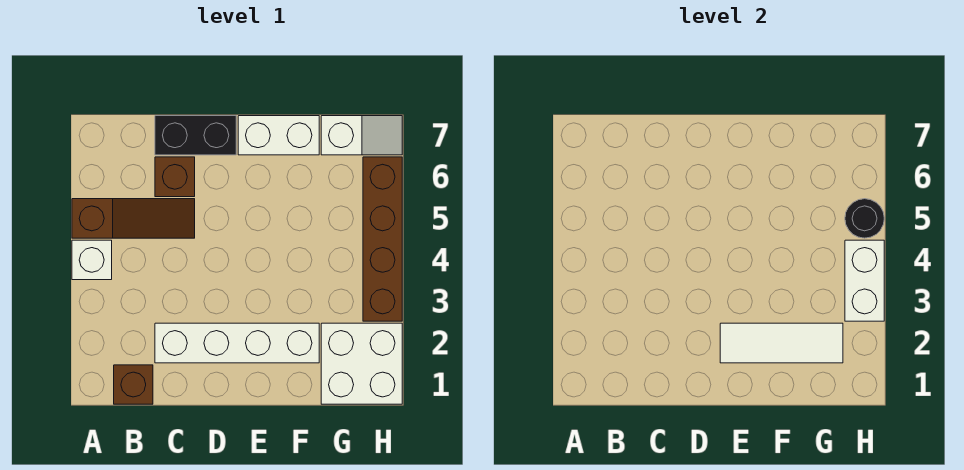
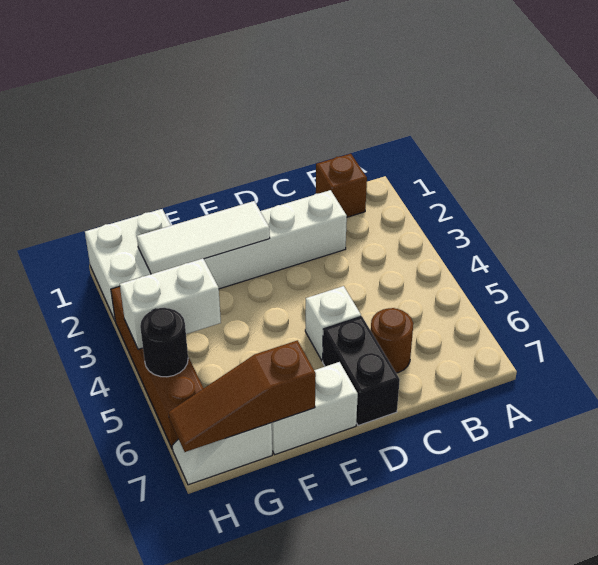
white brick A4 level 1 -> white brick D5 level 1
brown slope A5:C5 level 1 top A -> brown slope F7:H7 level 2 top F
brown brick C6 level 1 -> brown round brick C6 level 1
black brick C7:D7 level 1 -> black brick D6:D7 level 1
white brick H3:H4 level 2 -> white brick G4:H4 level 2

